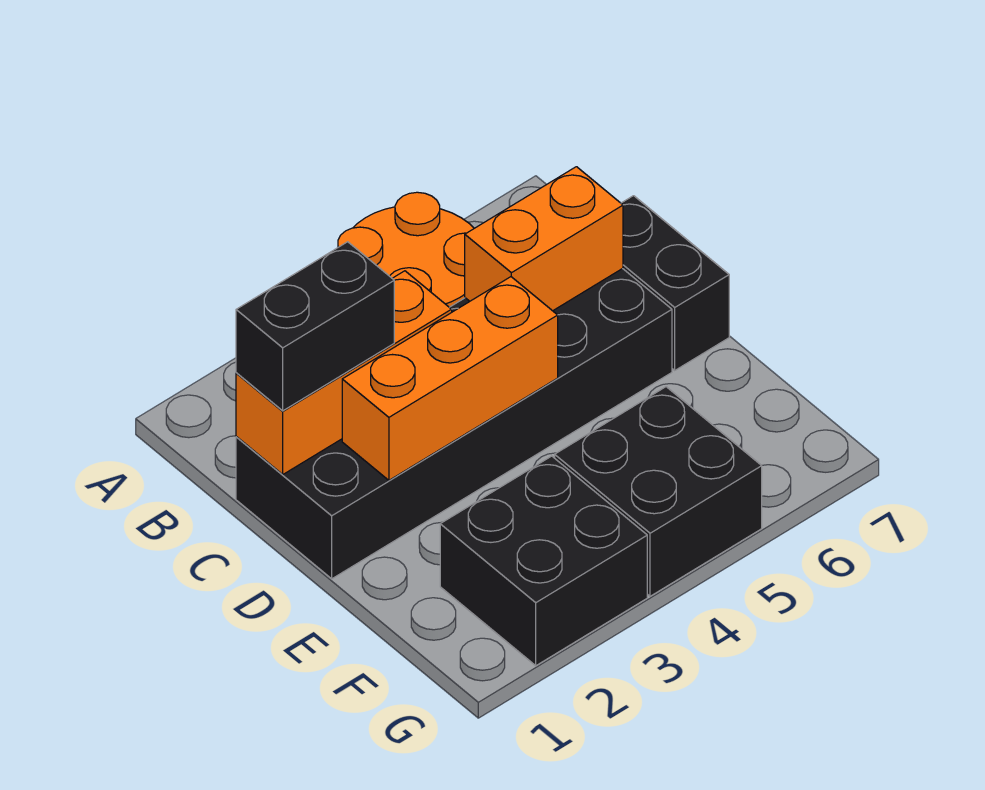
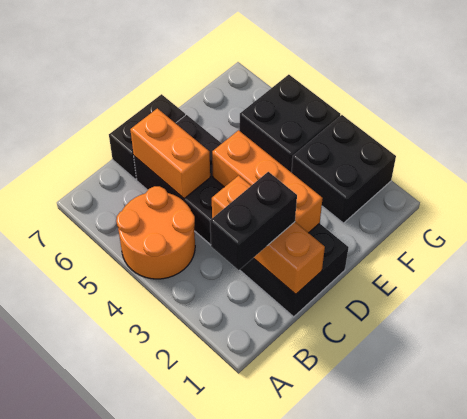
black brick C1:C2 level 3 -> black brick B2:C2 level 3

